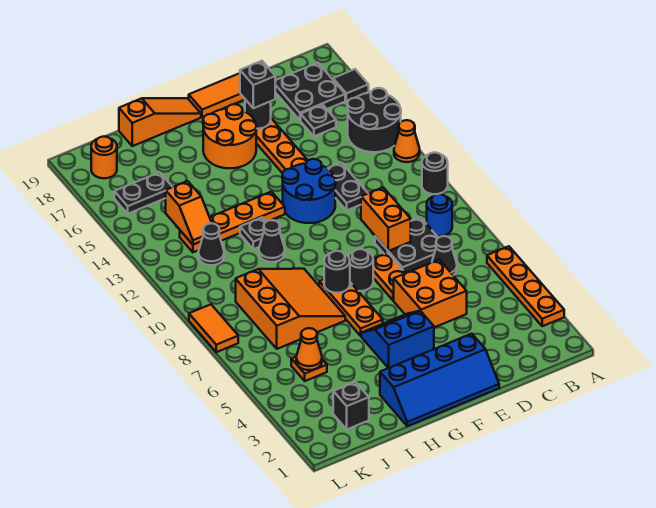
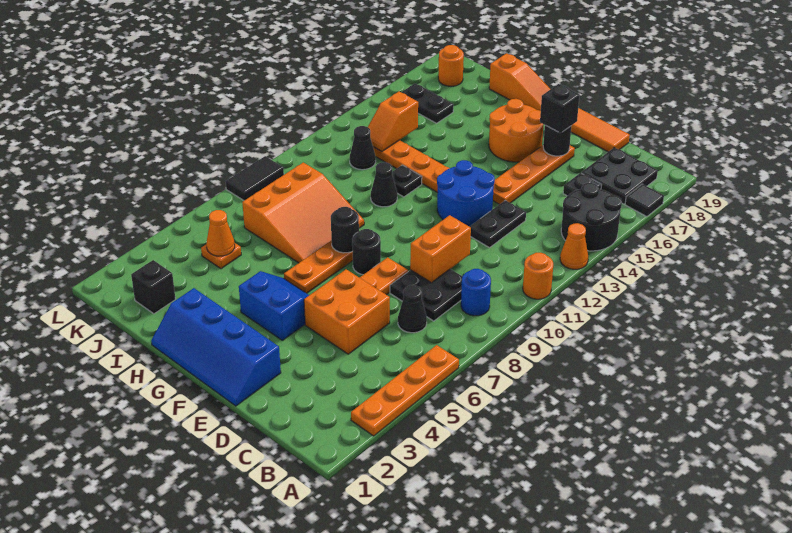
black round brick A11 level 1 -> orange round brick A11 level 1
orange tile L8:L9 level 1 -> black tile L8:L9 level 1

